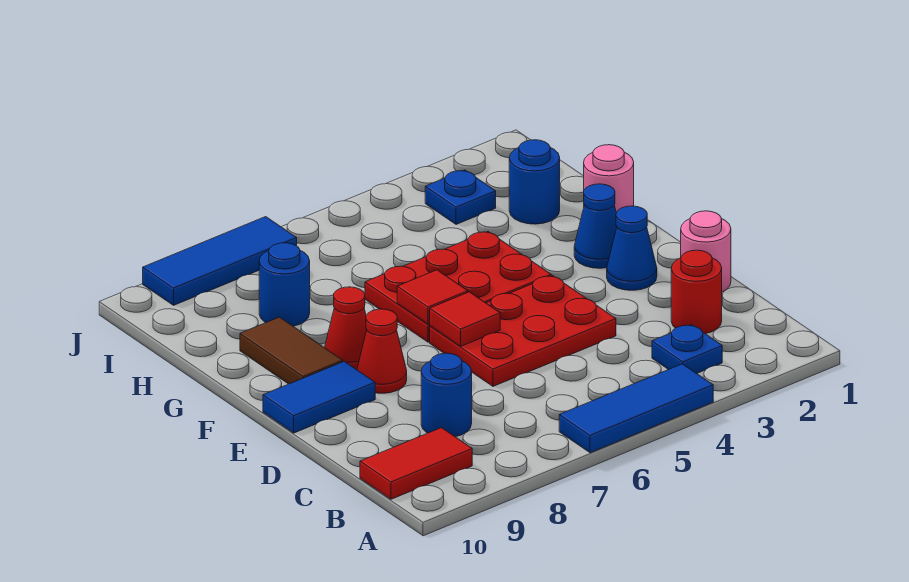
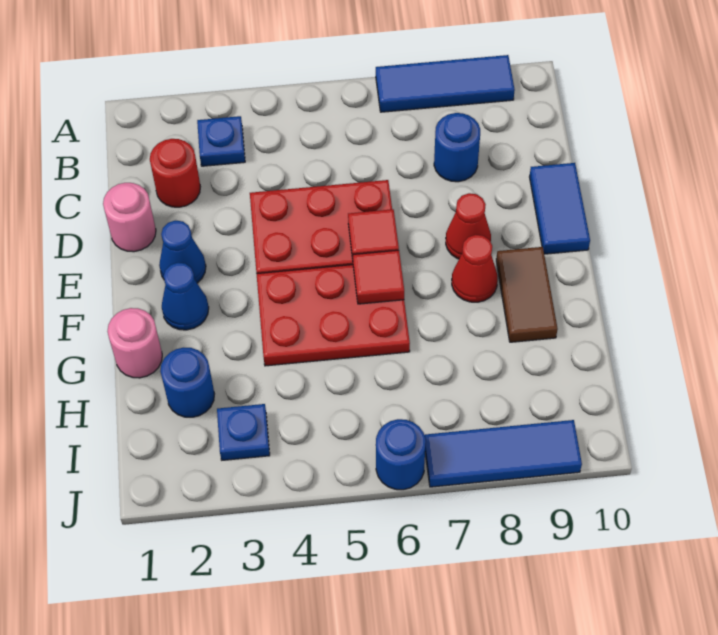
blue tile A4:A6 level 1 -> blue tile A7:A9 level 1
red tile B9:B10 level 1 -> none
blue tile E9:E10 level 1 -> blue tile D10:E10 level 1
blue round brick H8 level 1 -> blue round brick J6 level 1

